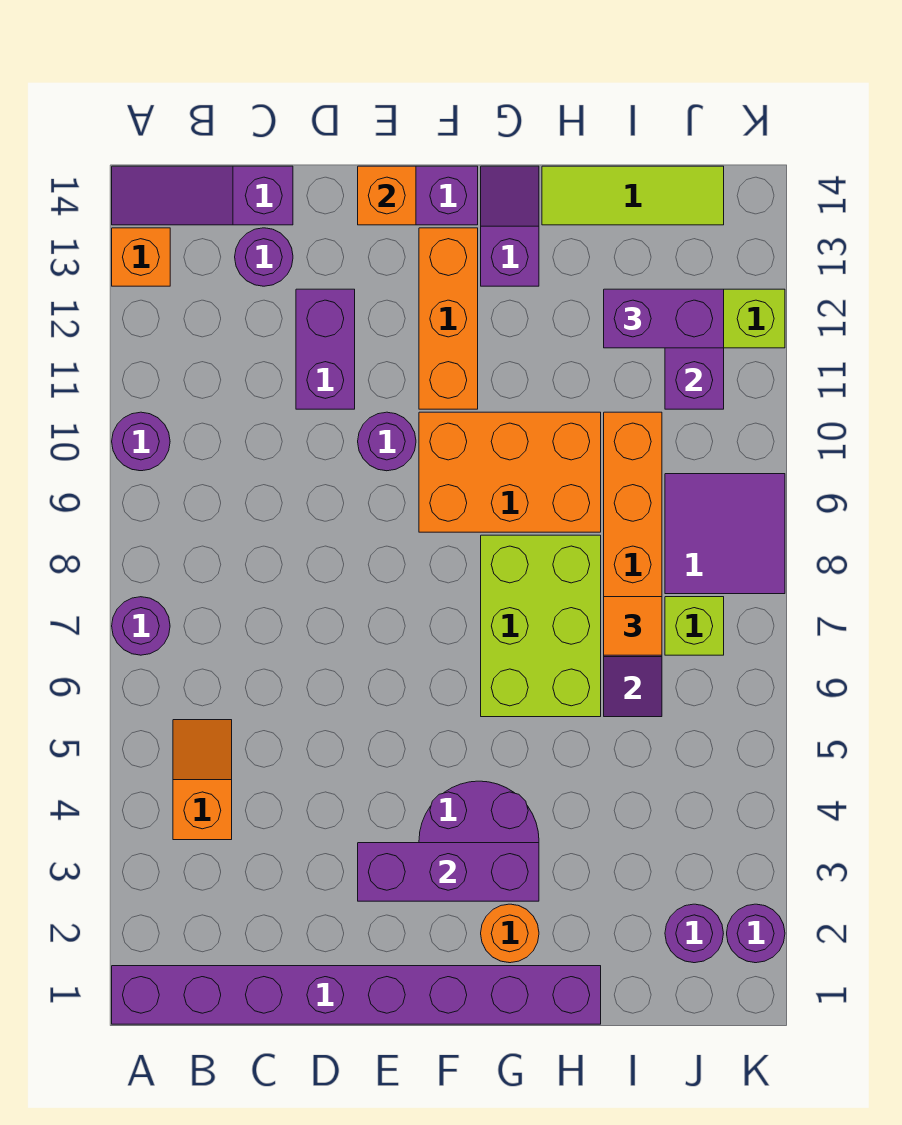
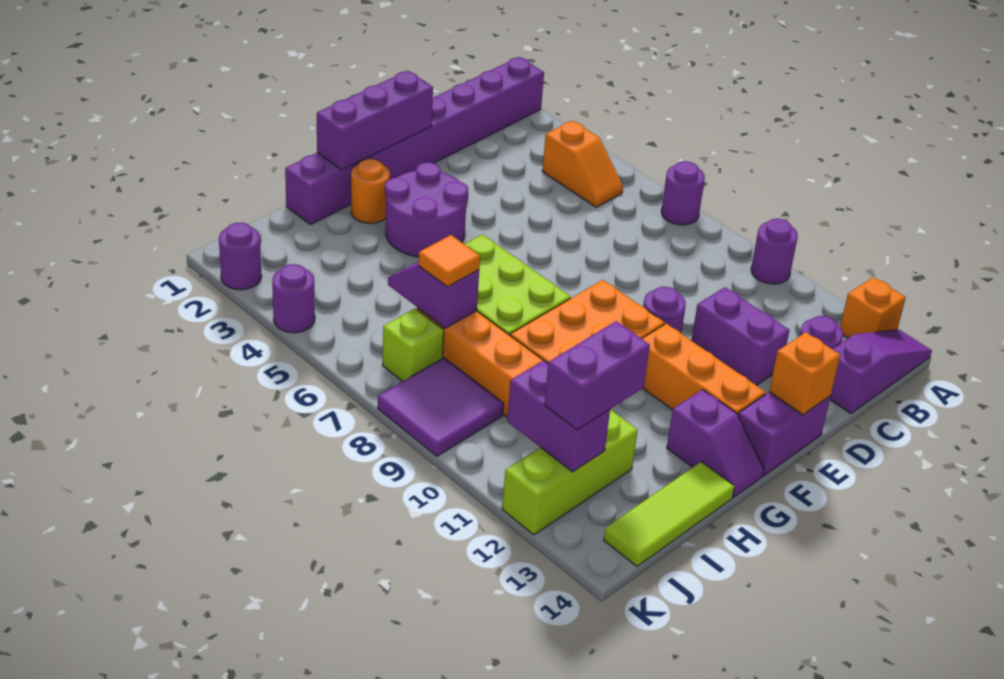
purple brick E3:G3 level 2 -> purple brick E1:G1 level 2
purple round brick J2 level 1 -> purple round brick K4 level 1

